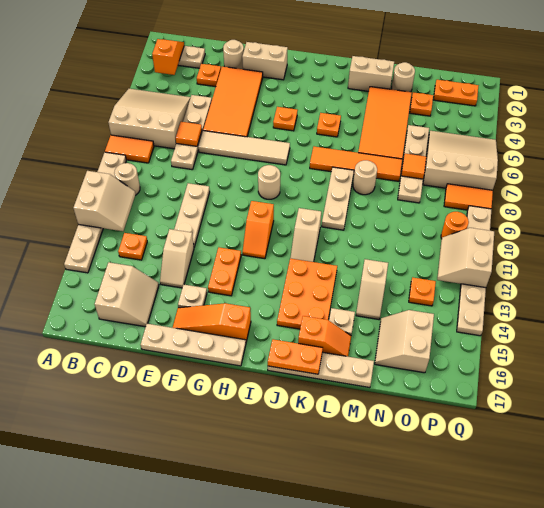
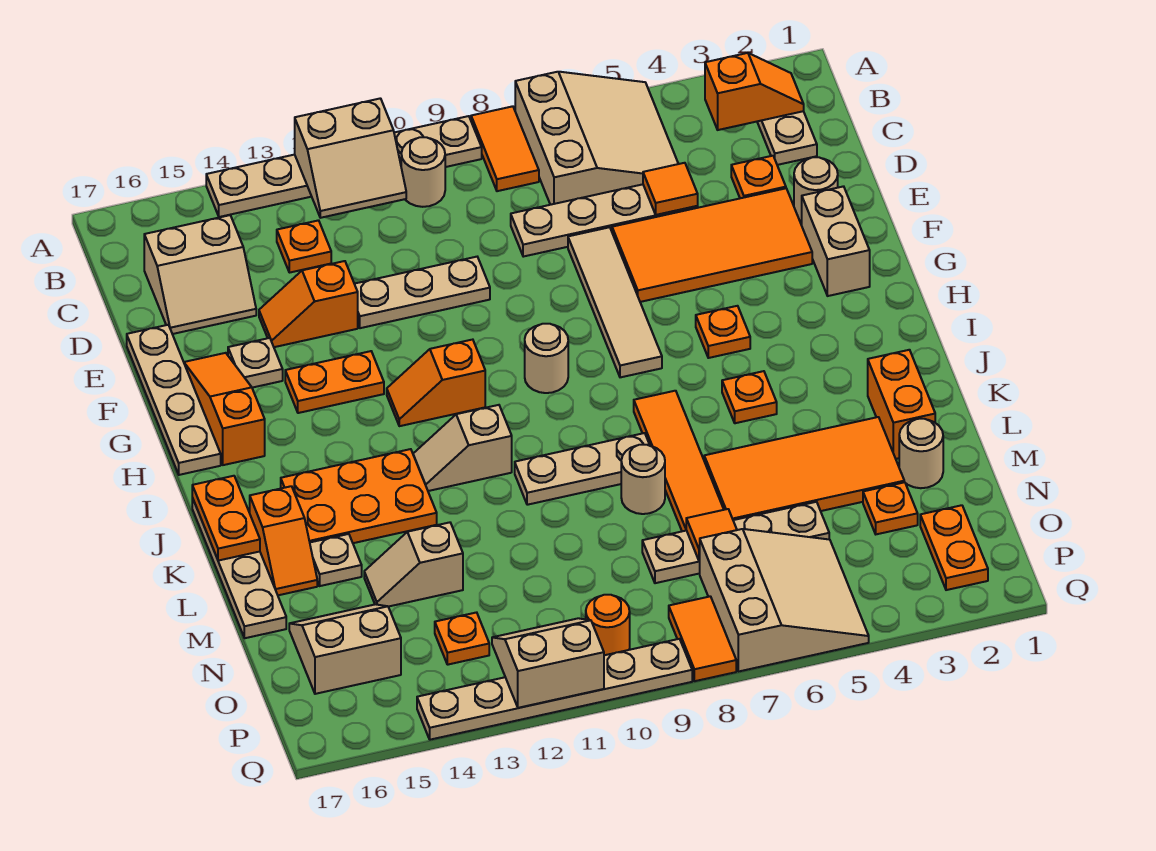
orange tile D7 level 2 -> orange tile D5 level 2
tan slope E13:E14 level 1 top 13 -> orange slope E13:E14 level 1 top 13
tan brick K2:L2 level 1 -> orange brick K2:L2 level 1

